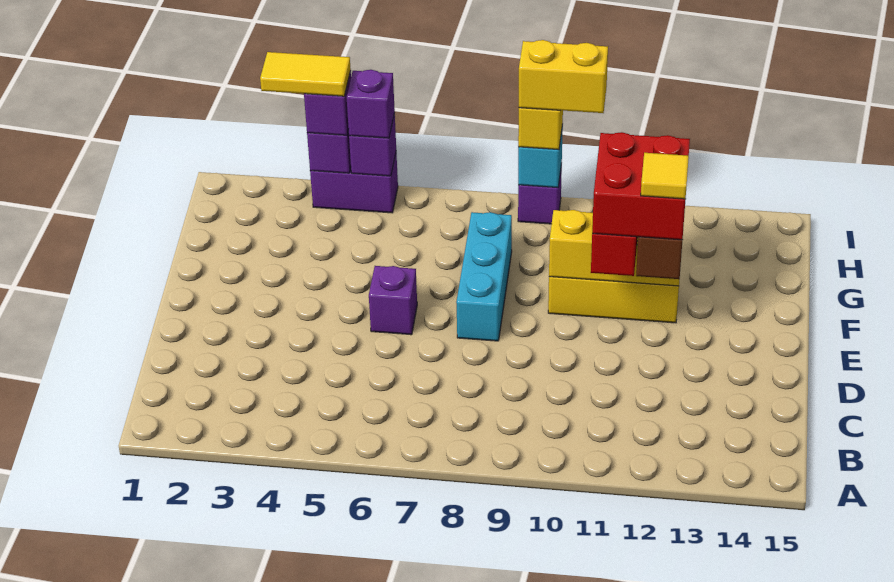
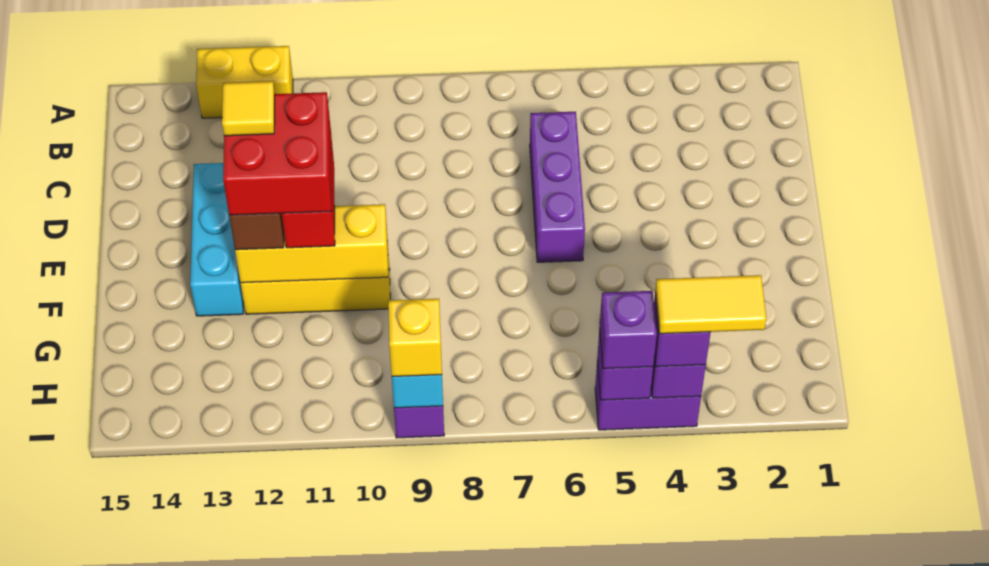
purple brick E6 level 1 -> purple brick C6:E6 level 1
cyan brick E8:G8 level 1 -> cyan brick D13:F13 level 1
yellow brick I9:I10 level 4 -> yellow brick A12:A13 level 1

